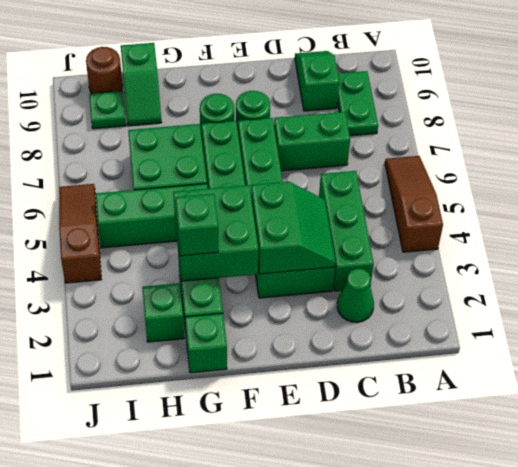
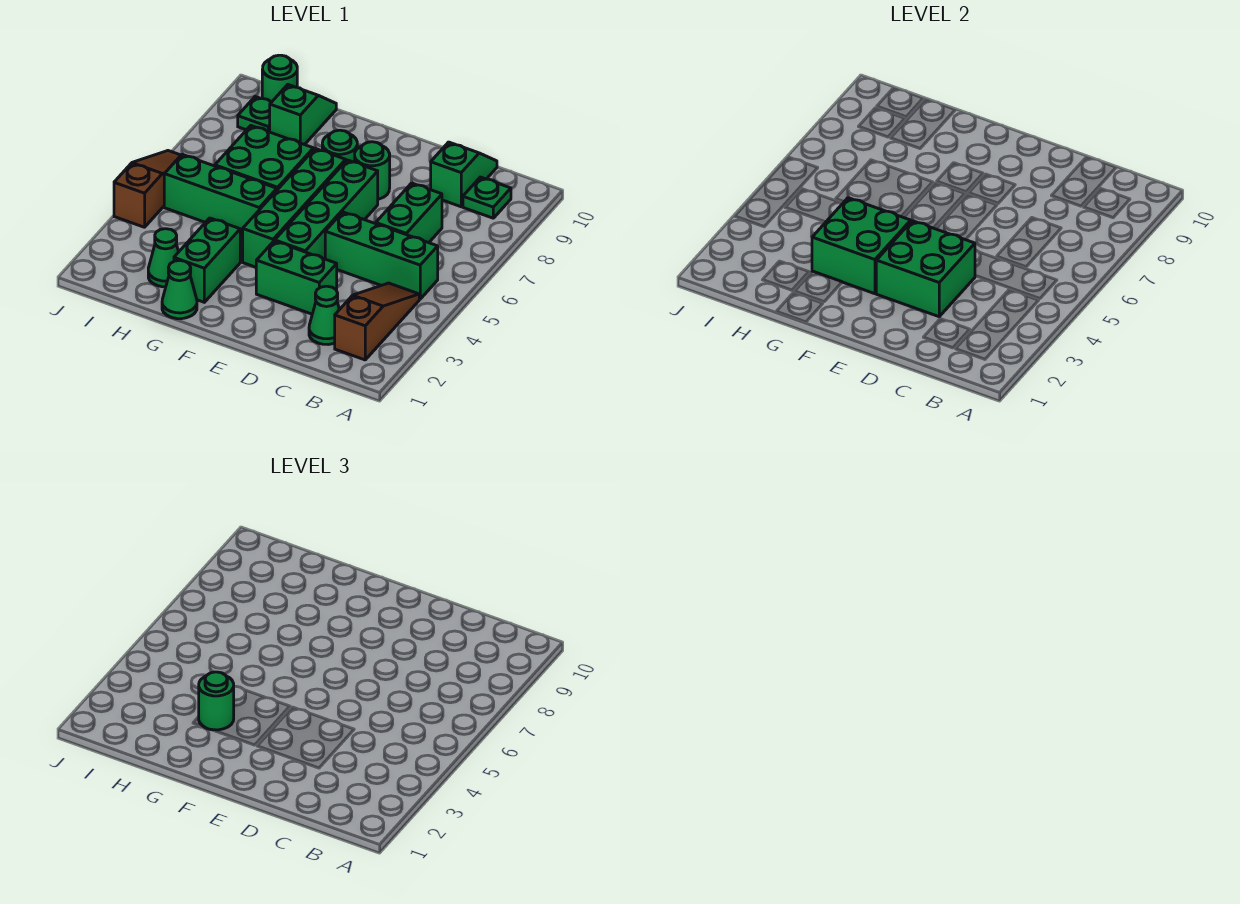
brown slope A4:A6 level 1 top 4 -> brown slope B2:B4 level 1 top 2
green plate B8:B9 level 1 -> green plate B9 level 1
green brick C3:C5 level 1 -> green brick B5:D5 level 1
green brick C7:D7 level 1 -> green brick C6:C7 level 1
green slope D3:E4 level 2 top E -> green brick D3:E4 level 2
green brick G1 level 1 -> green cone G1 level 1
green brick G3 level 3 -> green round brick G3 level 3
green brick H2 level 1 -> green cone H2 level 1
green slope H9:H10 level 1 top 10 -> green slope H9:H10 level 1 top 9
brown round brick I10 level 1 -> green round brick I10 level 1

